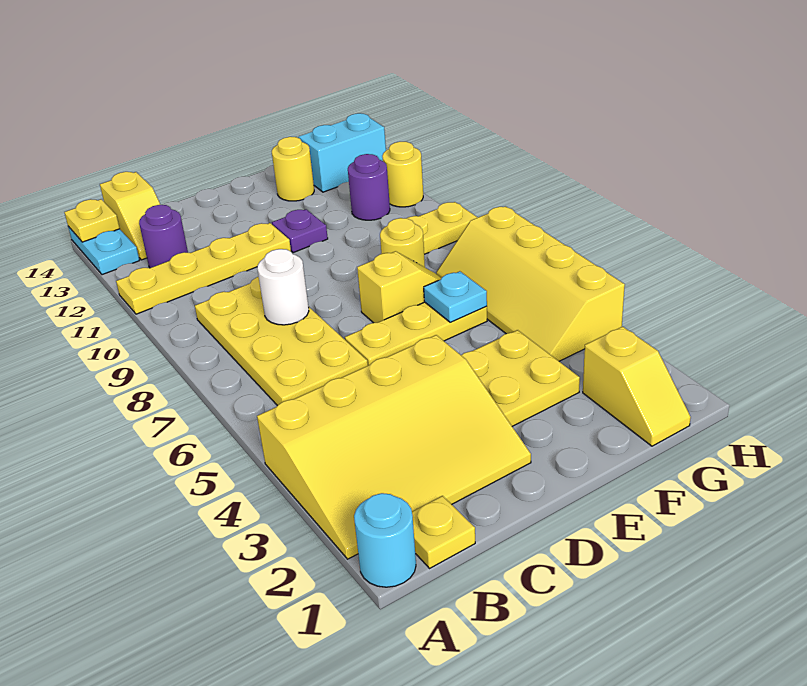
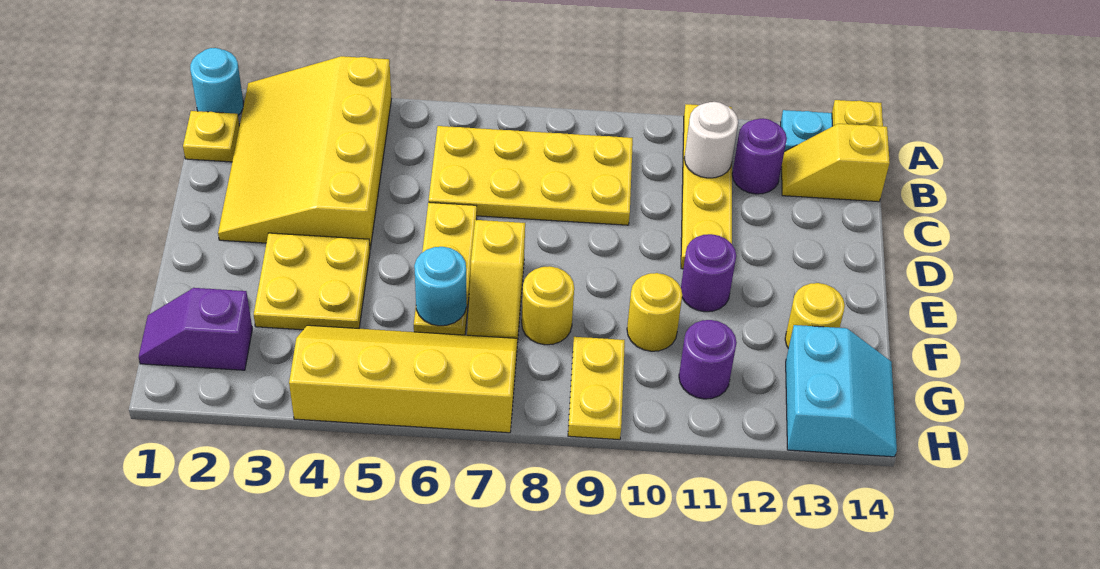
white round brick C8 level 2 -> white round brick B11 level 2
purple plate E11 level 1 -> purple round brick E11 level 1
cyan plate F6 level 2 -> cyan round brick F6 level 2
yellow slope G1:G2 level 1 top 2 -> purple slope G1:G2 level 1 top 2
yellow round brick H11 level 1 -> yellow round brick F10 level 1

